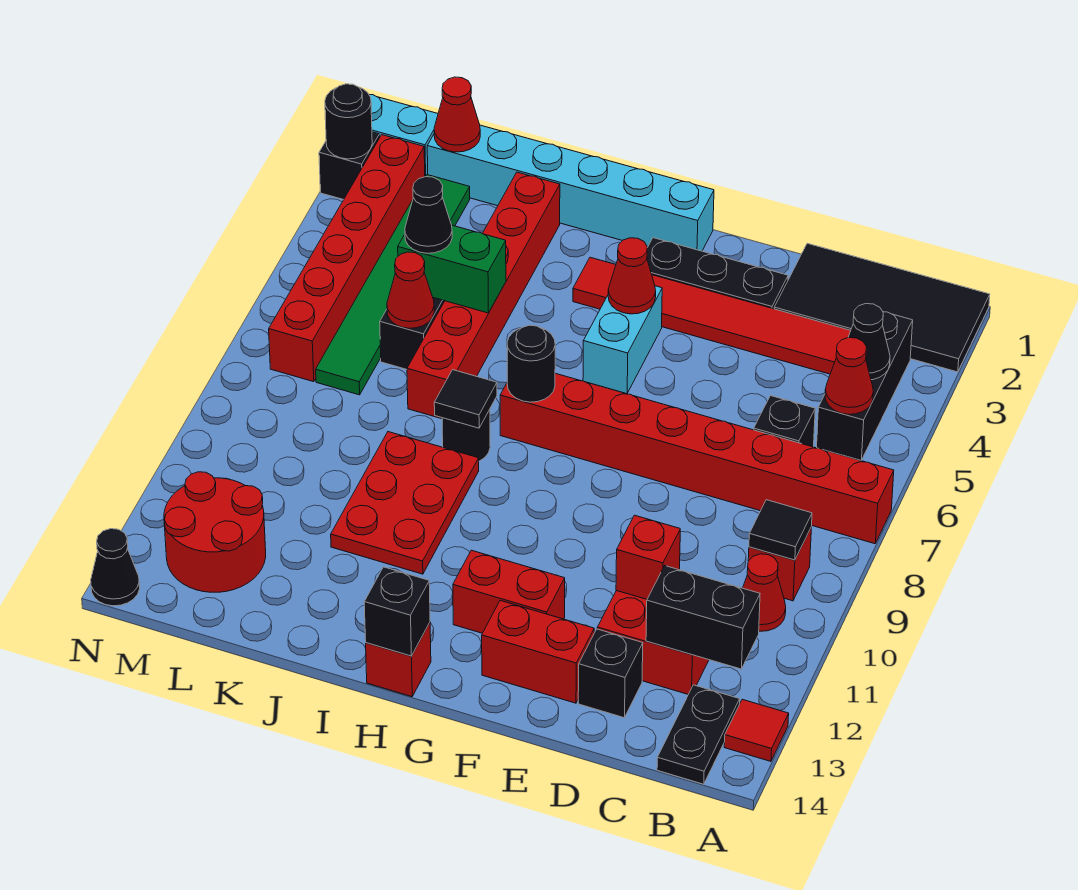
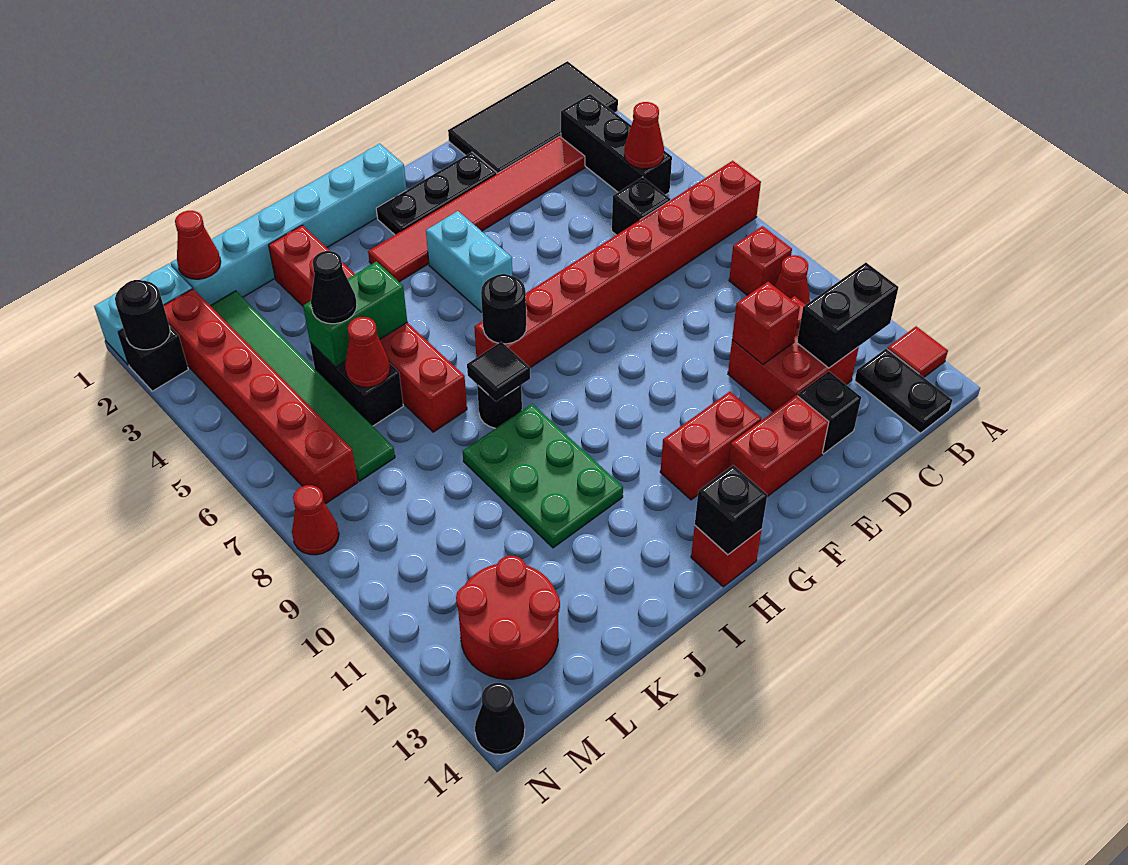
black cone B4 level 2 -> none
black tile B9 level 2 -> none
red cone G4 level 2 -> red cone N8 level 1
red plate I9:J11 level 1 -> green plate I9:J11 level 1

